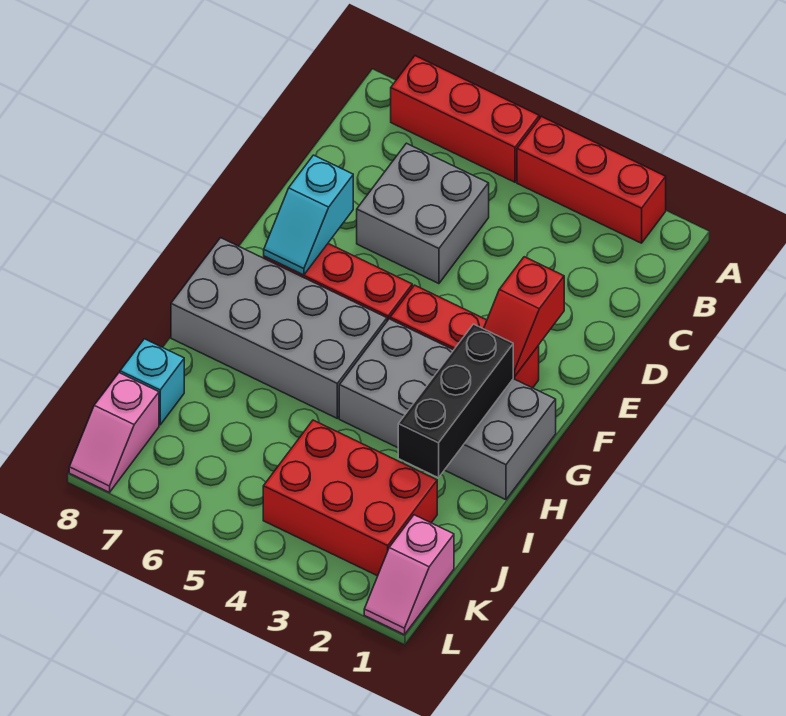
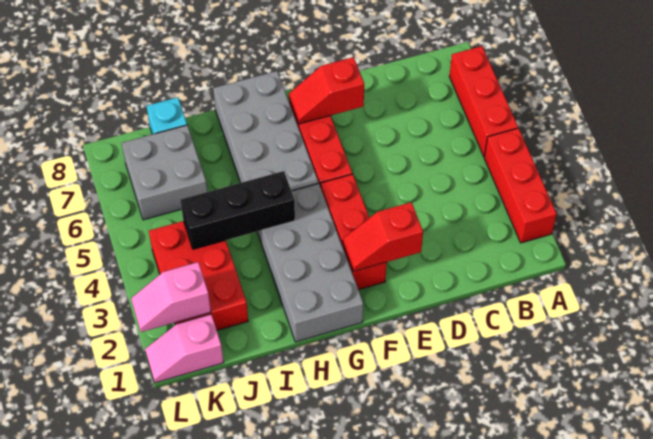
grey brick C5:D6 level 1 -> grey brick J6:K7 level 1
cyan slope E7:F7 level 2 top E -> red slope E7:F7 level 2 top E
black brick G2:I2 level 2 -> black brick H4:J4 level 2
pink slope K8:L8 level 1 top K -> pink slope K2:L2 level 2 top K

